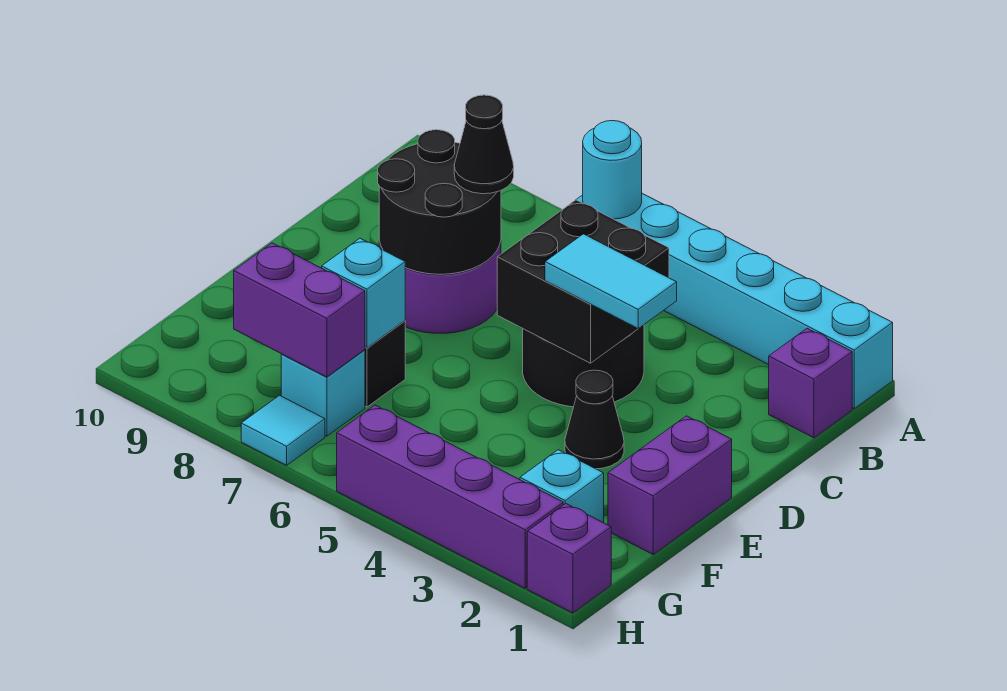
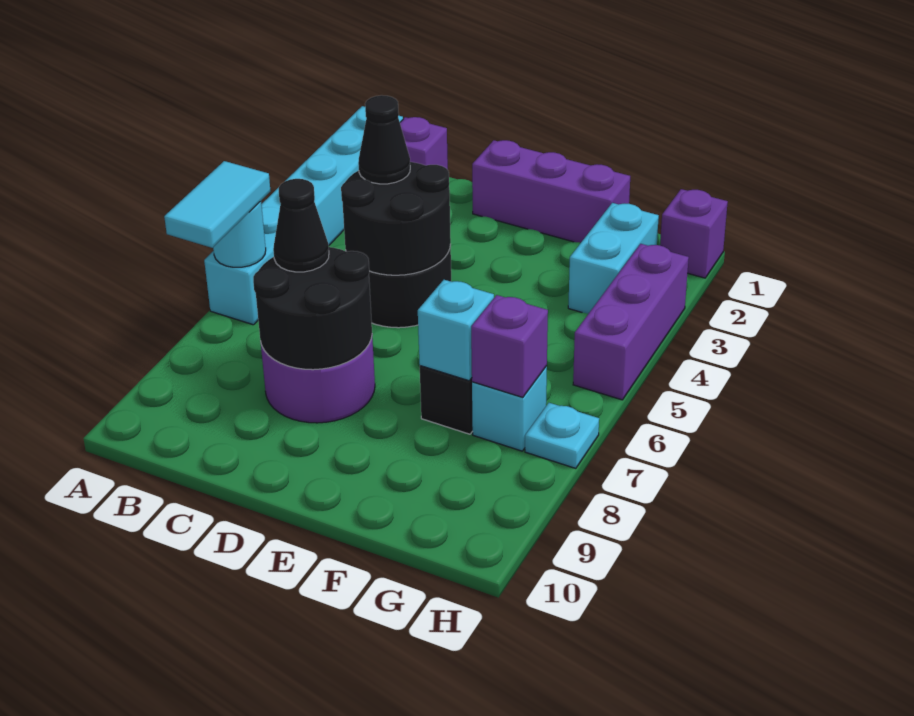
black brick C4:D5 level 2 -> black round brick C4:D5 level 2
cyan tile D3:D4 level 3 -> cyan tile A6:A7 level 3
purple brick E1:F1 level 1 -> purple brick D1:F1 level 1
black cone E3 level 1 -> black cone C4 level 3
cyan brick G2 level 1 -> cyan brick G2:G3 level 1
purple brick G7:G8 level 2 -> purple brick G7 level 2
purple brick H2:H5 level 1 -> purple brick H3:H5 level 1
cyan tile H7 level 1 -> cyan plate H7 level 1

